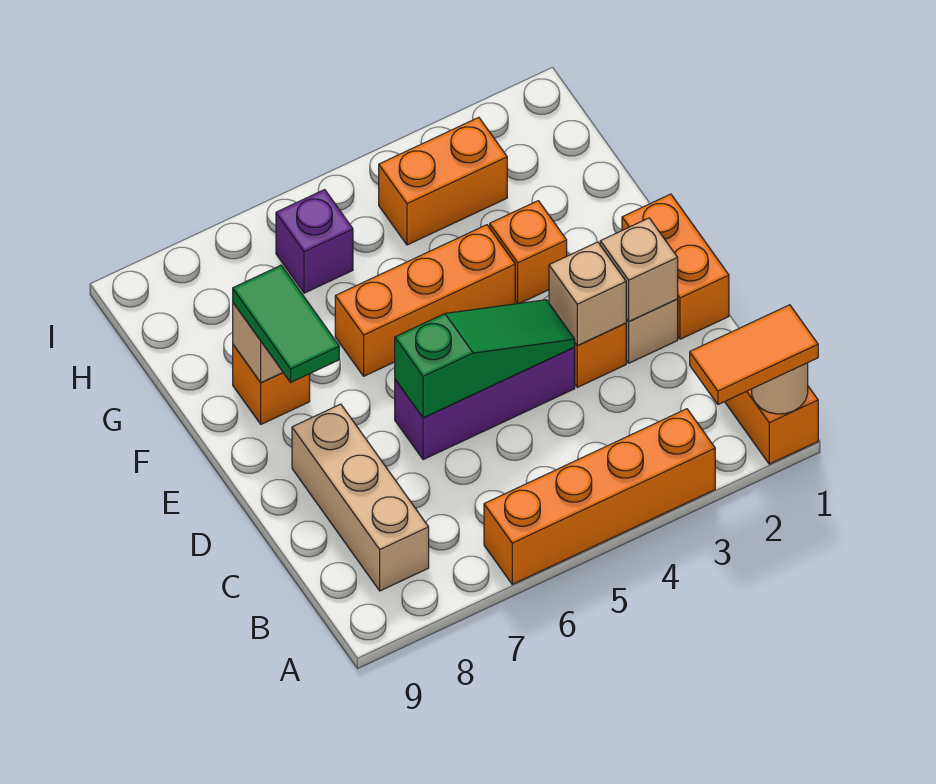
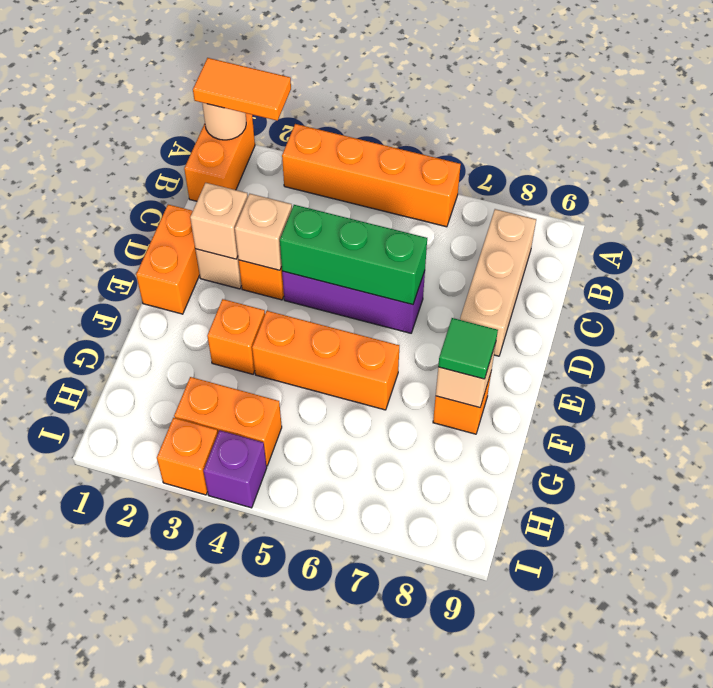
green slope D4:D6 level 2 top 6 -> green brick D4:D6 level 2
green tile E8:F8 level 3 -> green tile F8 level 3
purple brick H6 level 1 -> purple brick I4 level 1
none -> orange brick I3 level 1

